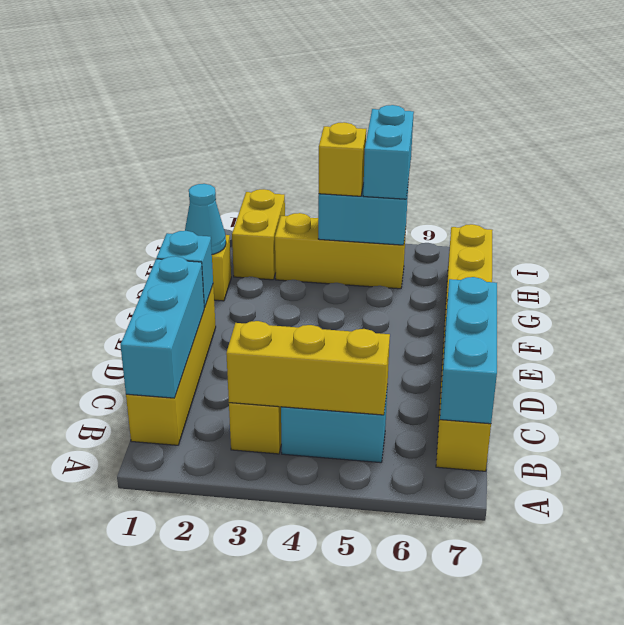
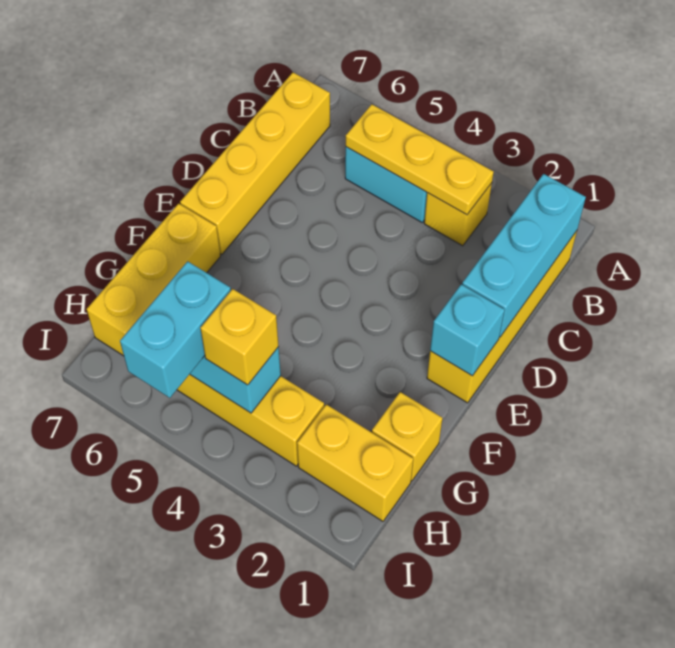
yellow brick B3:B5 level 2 -> yellow plate B3:B5 level 2
cyan brick B7:D7 level 2 -> none
cyan cone G1 level 2 -> none
yellow brick H2:I2 level 1 -> yellow brick H1:H2 level 1

